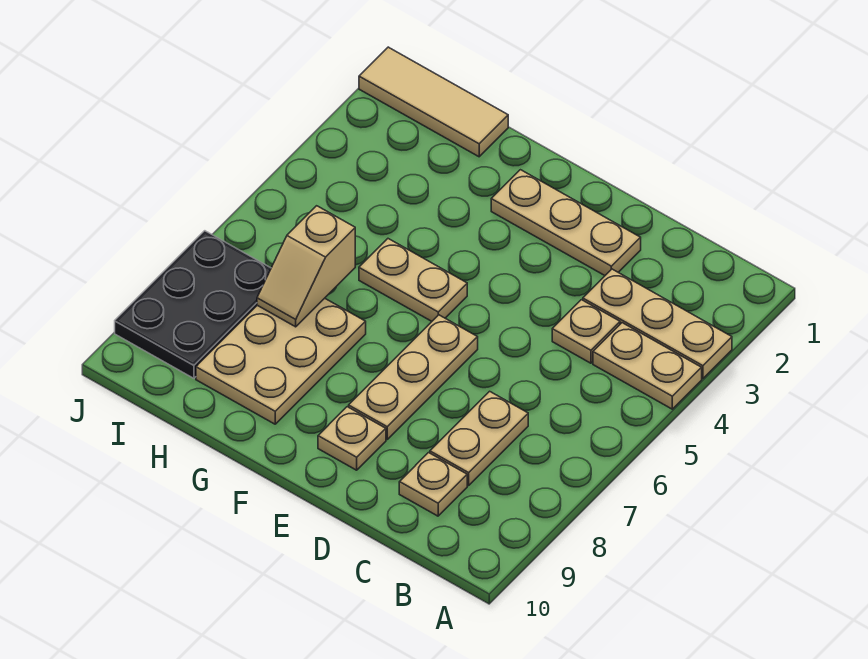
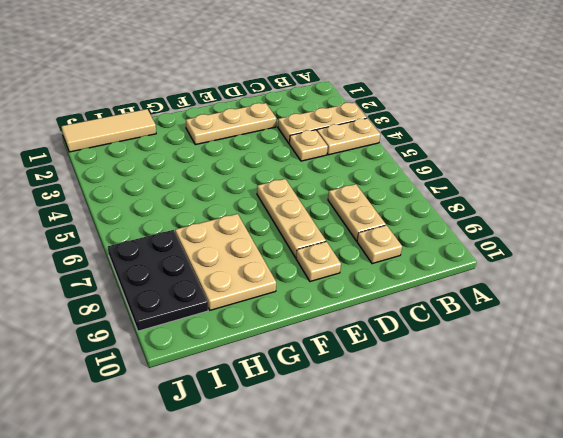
tan plate F5:G5 level 1 -> none
tan slope H6:H7 level 2 top 6 -> none

